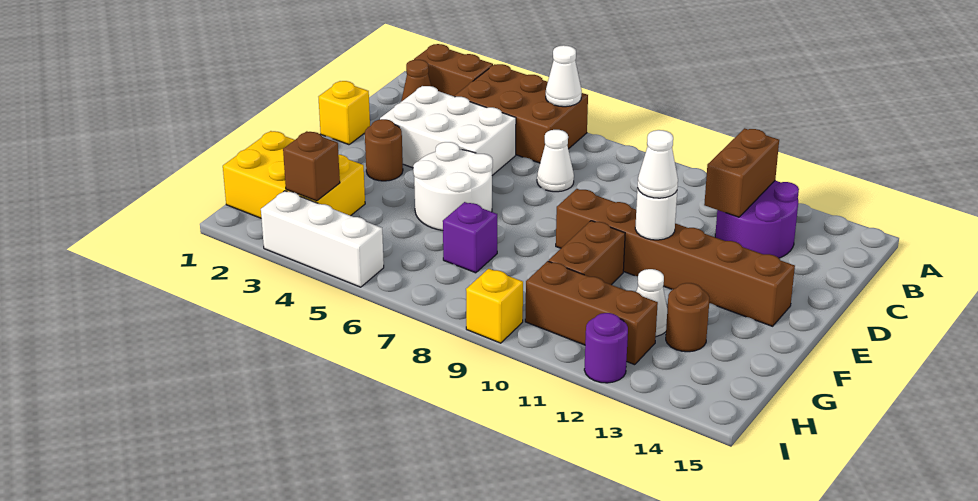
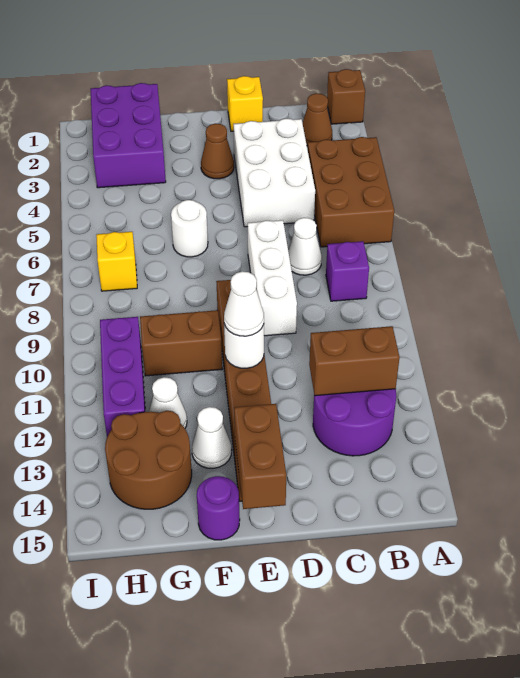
brown brick A2:A3 level 1 -> brown brick E14:E15 level 2
white cone A6 level 2 -> white cone F13 level 1
brown round brick E3 level 1 -> brown cone E3 level 1
white round brick E5:F6 level 1 -> white round brick F6 level 1
yellow brick G1:H3 level 1 -> purple brick G1:H3 level 1
purple brick G7 level 1 -> purple brick B8 level 1
brown round brick G13 level 1 -> brown round brick G13:H14 level 1
brown brick H3 level 2 -> brown brick A1 level 1
brown brick H10:H12 level 1 -> purple brick H10:H12 level 1
white brick I3:I5 level 1 -> white brick D7:D9 level 1
yellow brick I9 level 1 -> yellow brick H7 level 1
purple round brick I12 level 1 -> purple round brick F15 level 1

